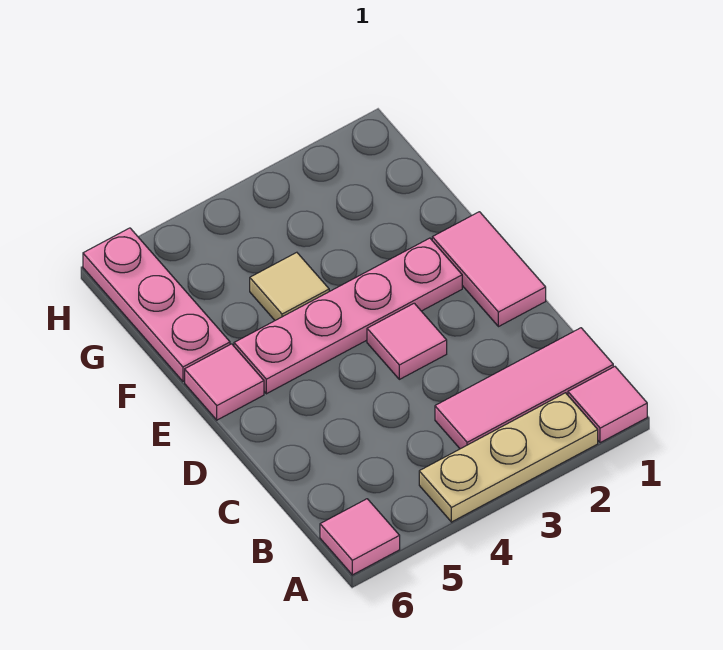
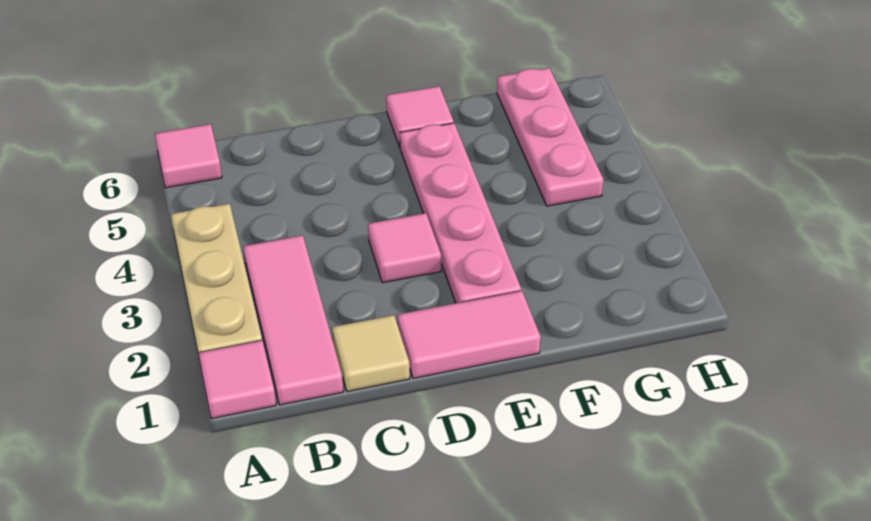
tan tile F4 level 1 -> tan tile C1 level 1
pink plate F6:H6 level 1 -> pink plate G4:G6 level 1

